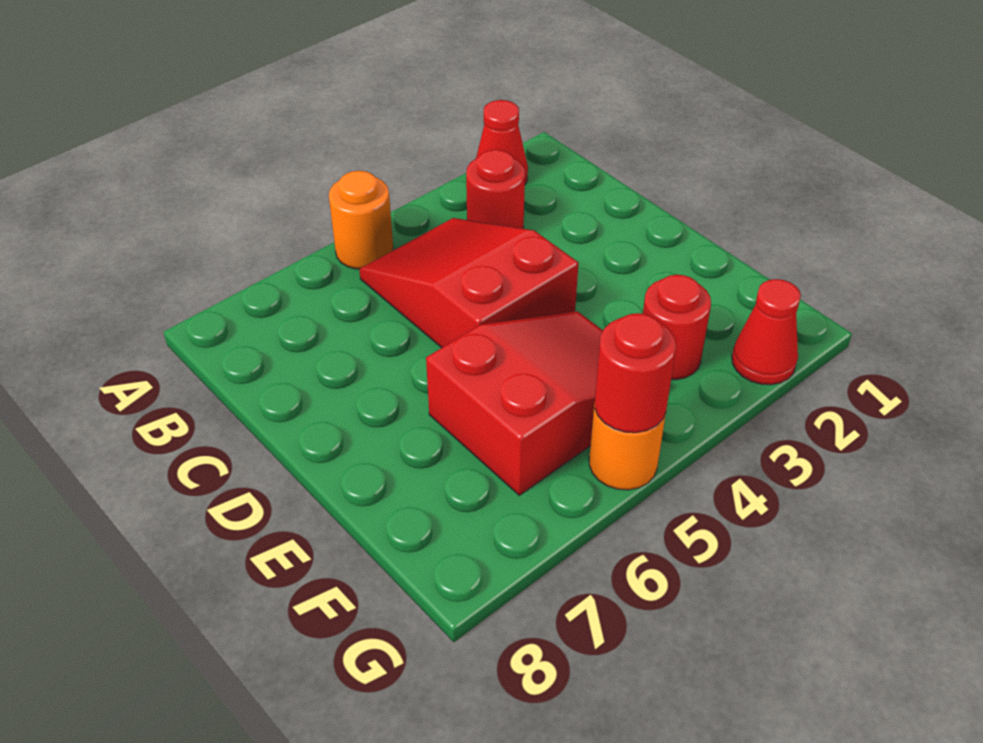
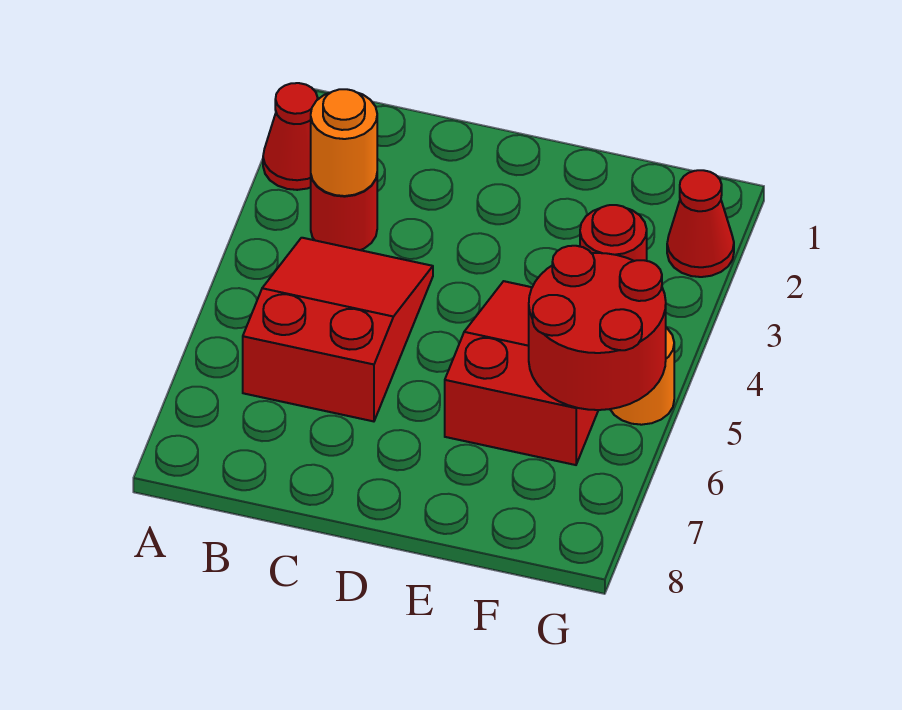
orange round brick A5 level 1 -> orange round brick B3 level 2
red slope B4:D5 level 1 top D -> red slope B4:C6 level 1 top 6
red round brick G5 level 2 -> red round brick F5:G6 level 2

